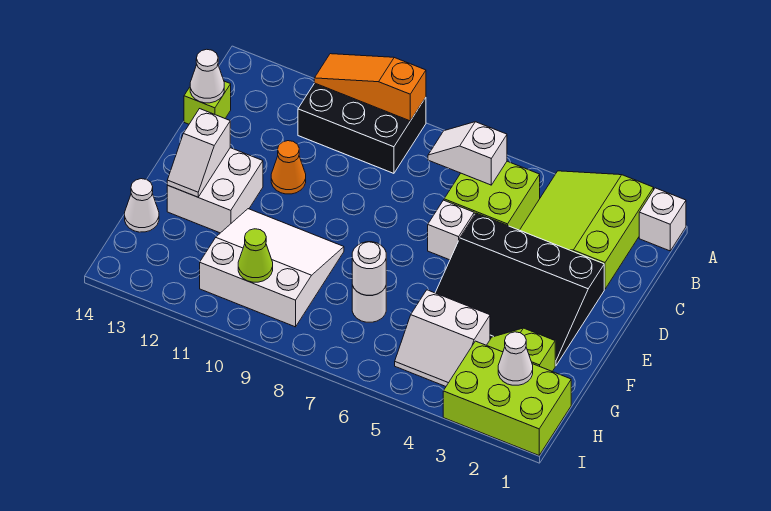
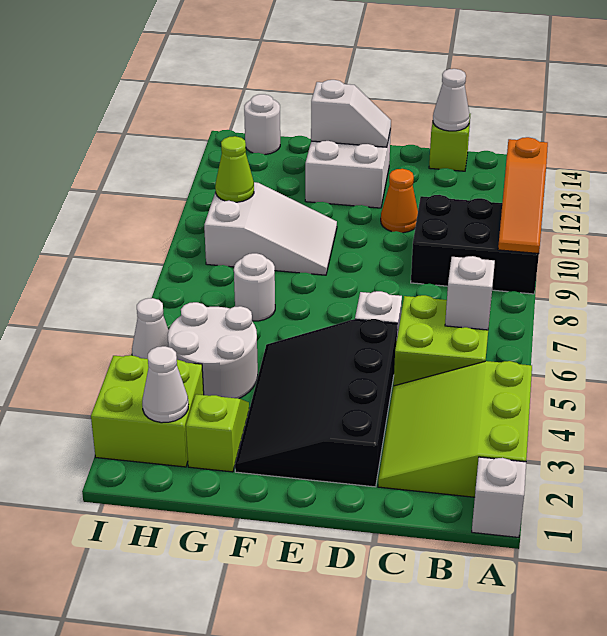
lime slope A2:C4 level 1 top 2 -> lime slope A2:C4 level 1 top A
black brick A9:B11 level 1 -> black brick A9:C10 level 1
orange slope A9:A11 level 2 top 9 -> orange slope A9:A11 level 2 top 11
white slope E13:F13 level 2 top E -> white slope E13:F13 level 2 top F
white slope F9:H11 level 1 top H -> white slope F9:H10 level 1 top H
white slope G4:H5 level 1 top G -> white round brick G4:H5 level 1
white round brick G7 level 2 -> white round brick H14 level 1
white cone G14 level 1 -> white cone I5 level 1
lime brick H1:I3 level 1 -> lime brick H2:I3 level 1

